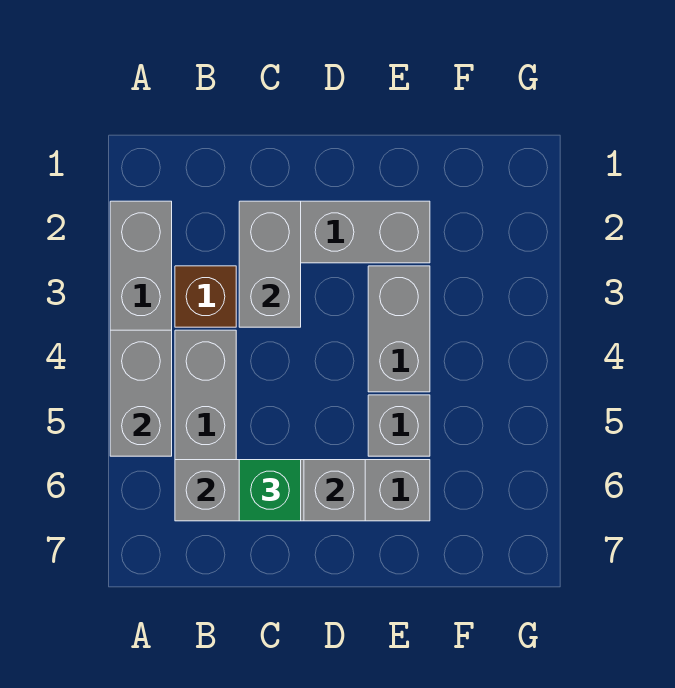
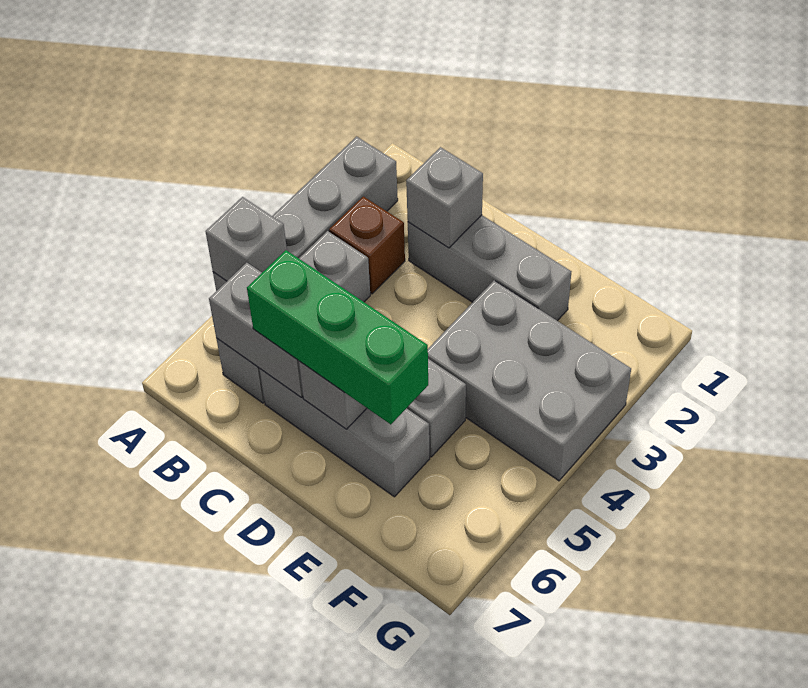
grey brick A4:A5 level 2 -> grey brick A5 level 2
grey brick C2:C3 level 2 -> grey brick C2 level 2
green brick C6 level 3 -> green brick C6:E6 level 3
grey brick E3:E4 level 1 -> grey brick E3:G4 level 1

